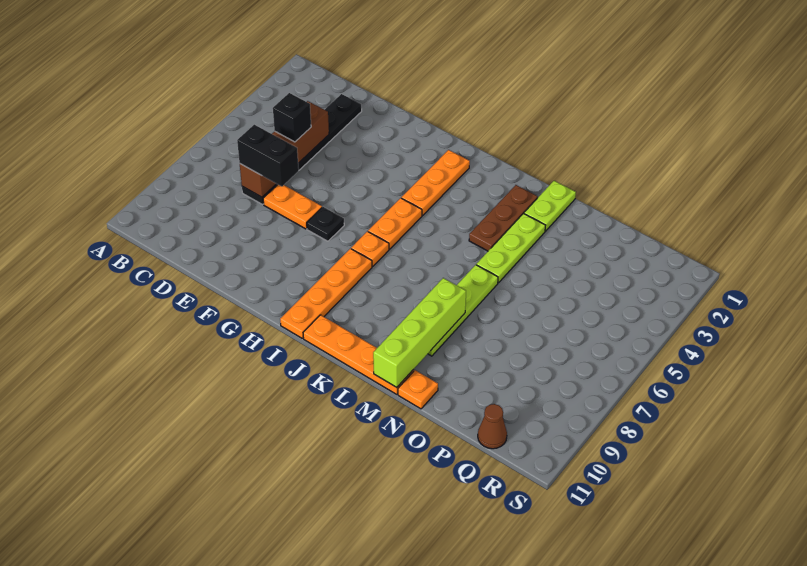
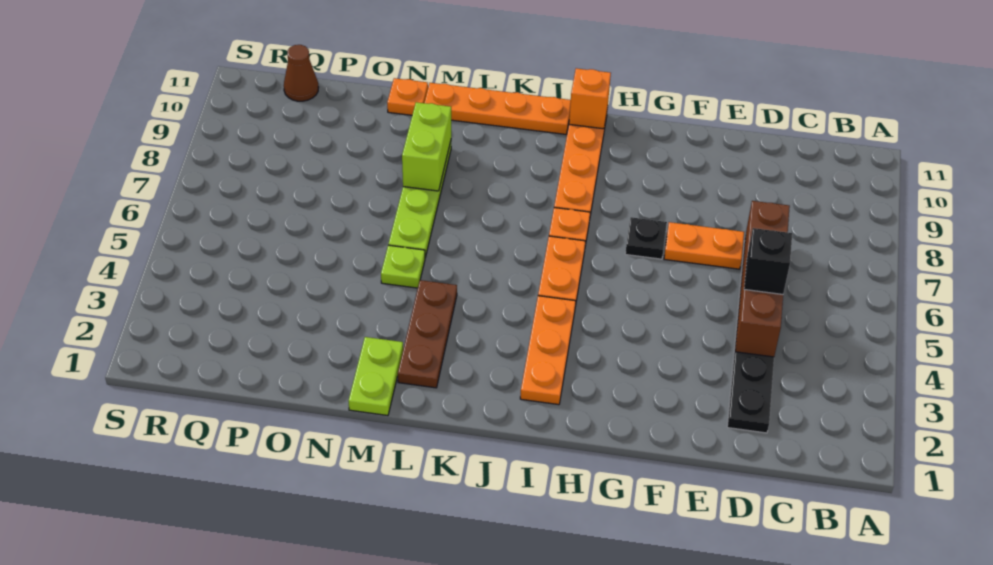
black brick D7:E7 level 3 -> none
none -> orange brick I11 level 2
lime plate M3:M5 level 1 -> lime plate M5 level 1
lime brick M8:M11 level 2 -> lime brick M8:M9 level 2

